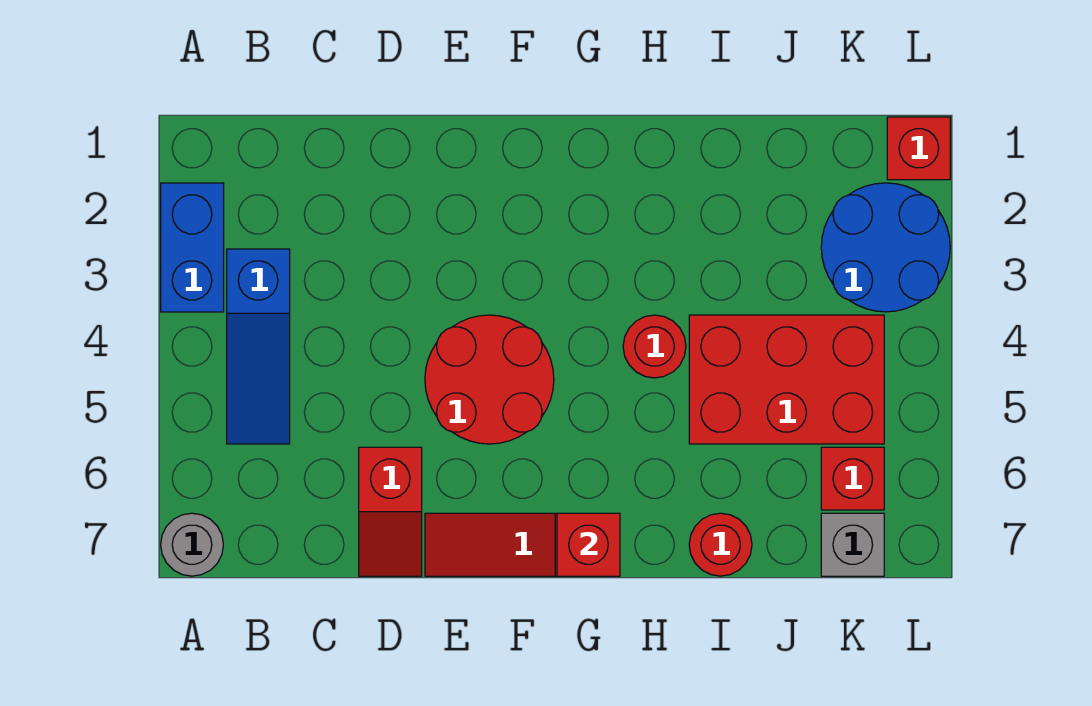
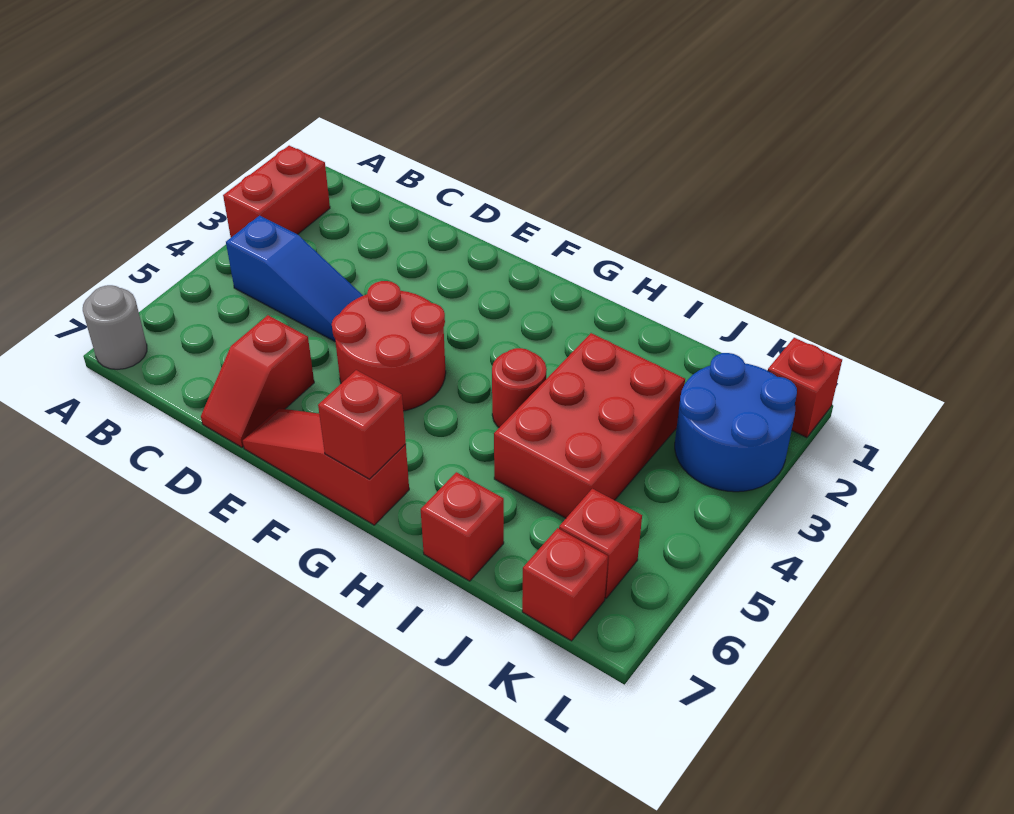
blue brick A2:A3 level 1 -> red brick A2:A3 level 1
blue slope B3:B5 level 1 top 3 -> blue slope B4:D4 level 1 top B
red brick I4:K5 level 1 -> red brick I3:J5 level 1
red round brick I7 level 1 -> red brick I7 level 1
grey brick K7 level 1 -> red brick K7 level 1

